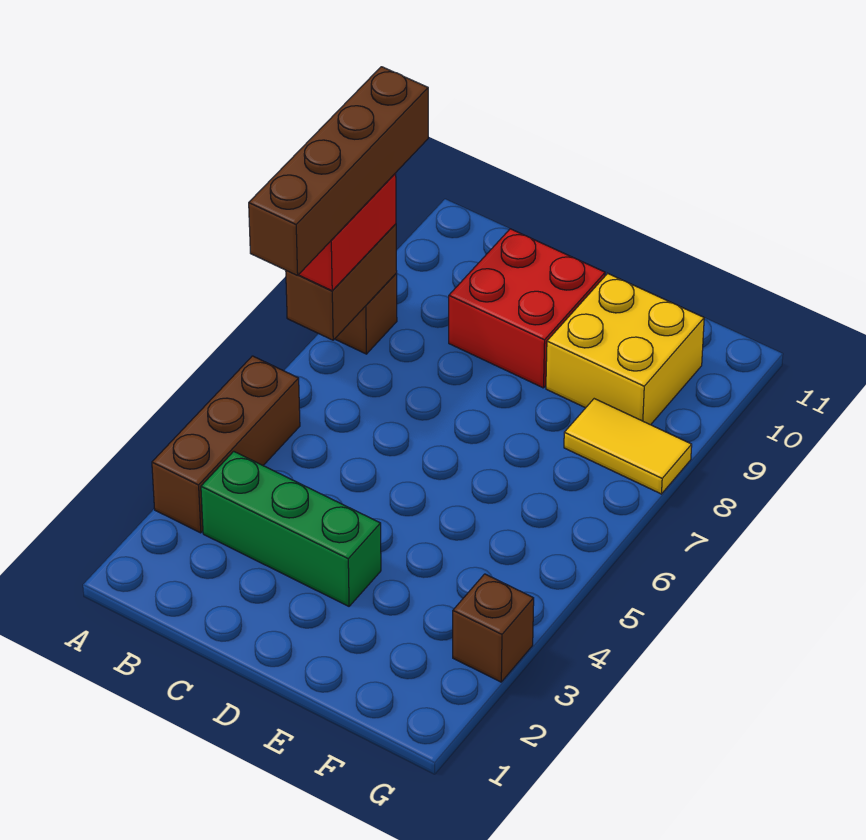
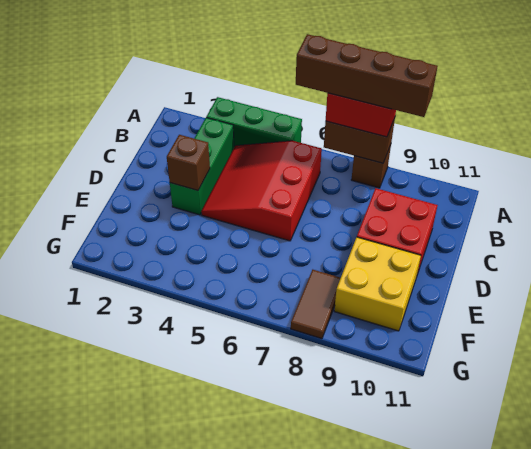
brown brick A3:A5 level 1 -> green brick A3:A5 level 1
none -> red slope B4:D6 level 1 top 6
yellow tile F8:G8 level 1 -> brown tile F8:G8 level 1
brown brick G3 level 1 -> brown brick D3 level 2

